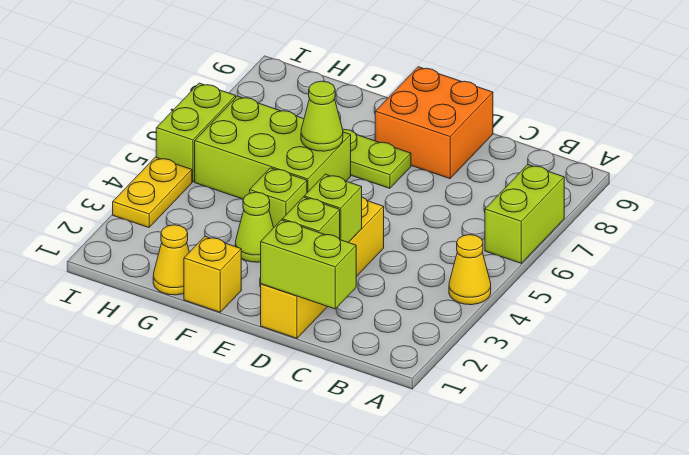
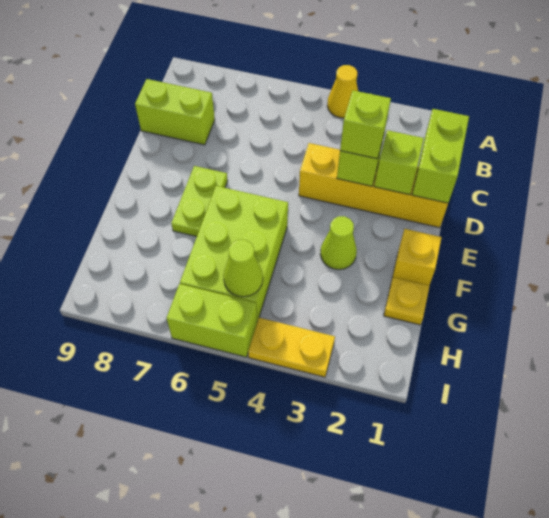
lime brick A6:A7 level 1 -> lime brick C8:C9 level 1
orange brick D8:E9 level 1 -> none
lime brick F4 level 1 -> lime brick D3 level 3
lime cone F6 level 2 -> lime cone H5 level 2
yellow cone G1 level 1 -> yellow plate G1 level 1

